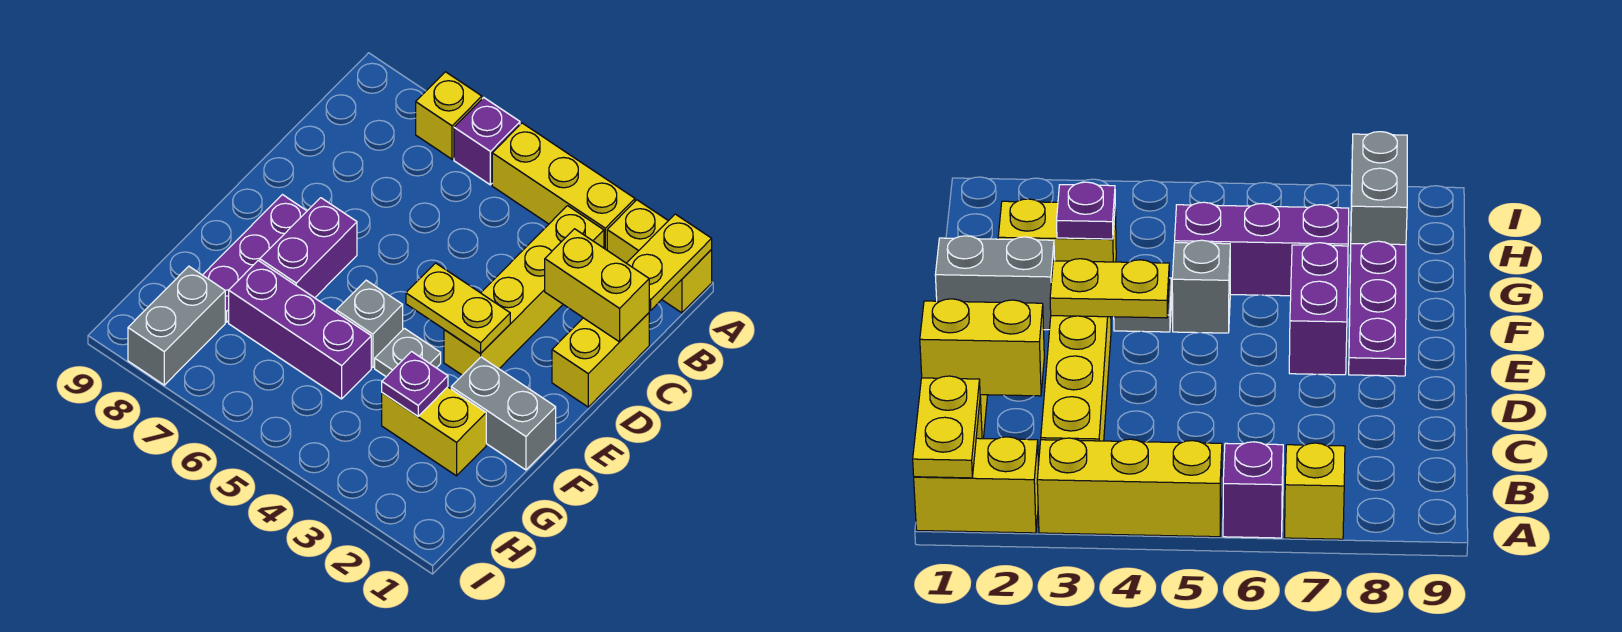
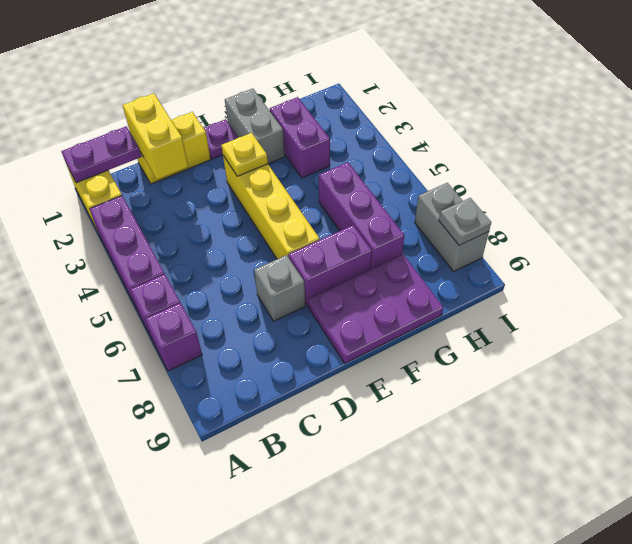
yellow plate A1:B1 level 2 -> purple plate A1:B1 level 2
yellow brick A3:A5 level 1 -> purple brick A3:A5 level 1
yellow brick A7 level 1 -> purple brick A7 level 1
yellow brick B3:E3 level 1 -> yellow brick E3:E6 level 1
yellow plate E3:E4 level 2 -> yellow plate E3 level 2
purple plate E8:G8 level 1 -> purple plate E8:G9 level 1
grey plate F4 level 1 -> grey plate I8 level 2
grey brick F5 level 1 -> grey brick D7 level 1
yellow brick G2:G3 level 1 -> purple brick G2:G3 level 1
purple plate G3 level 2 -> purple plate E1 level 1
grey brick H8:I8 level 1 -> grey brick I7:I8 level 1

